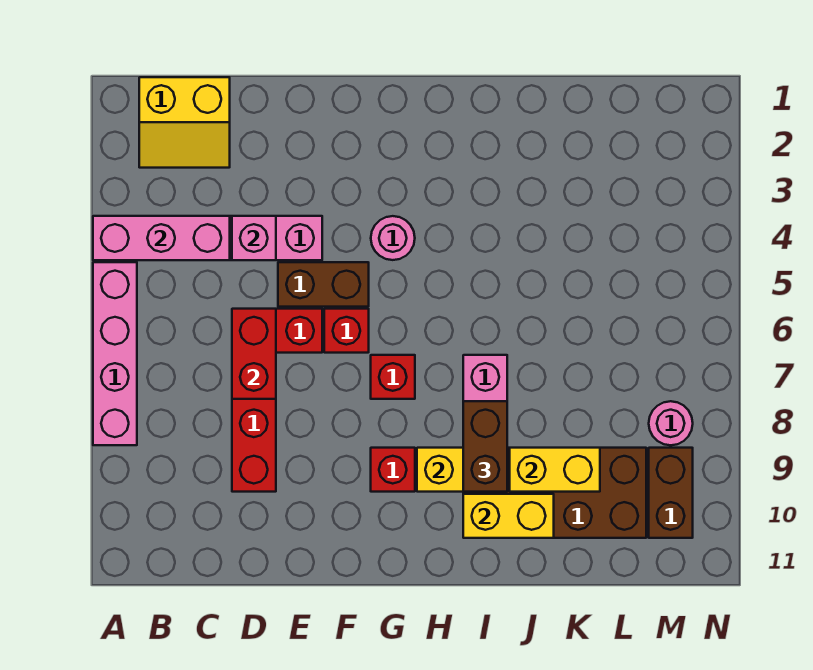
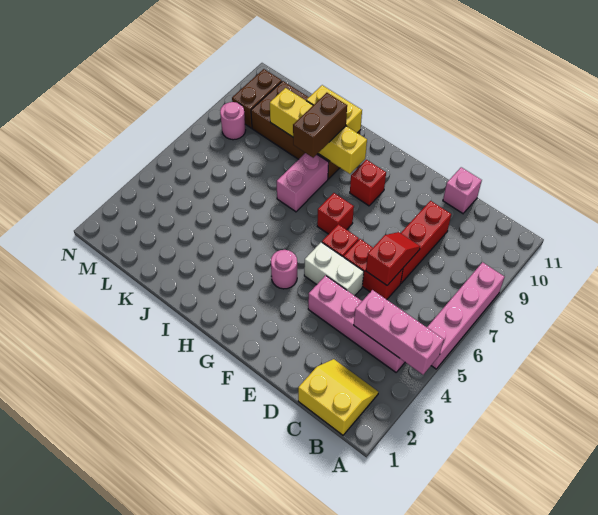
pink brick D4 level 2 -> pink brick D11 level 1
red brick D6:D7 level 2 -> red slope D6:D7 level 2 top 6
brown brick E5:F5 level 1 -> white brick E5:F5 level 1

